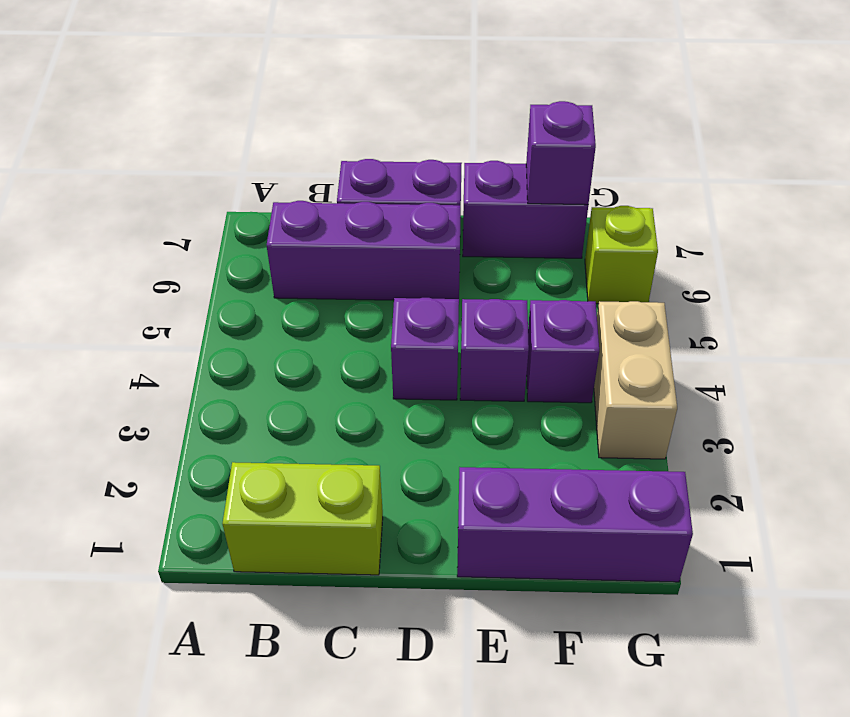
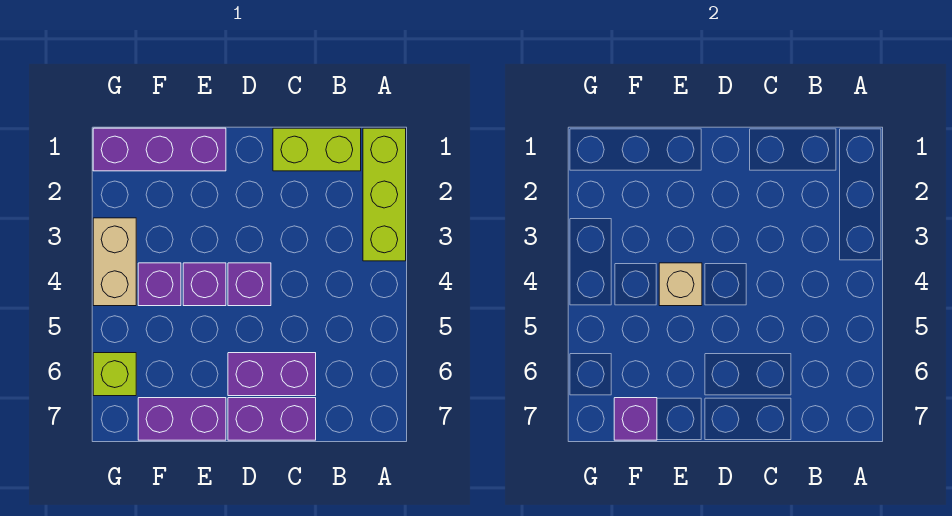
none -> lime brick A1:A3 level 1
purple brick B6:D6 level 1 -> purple brick C6:D6 level 1
none -> tan brick E4 level 2

